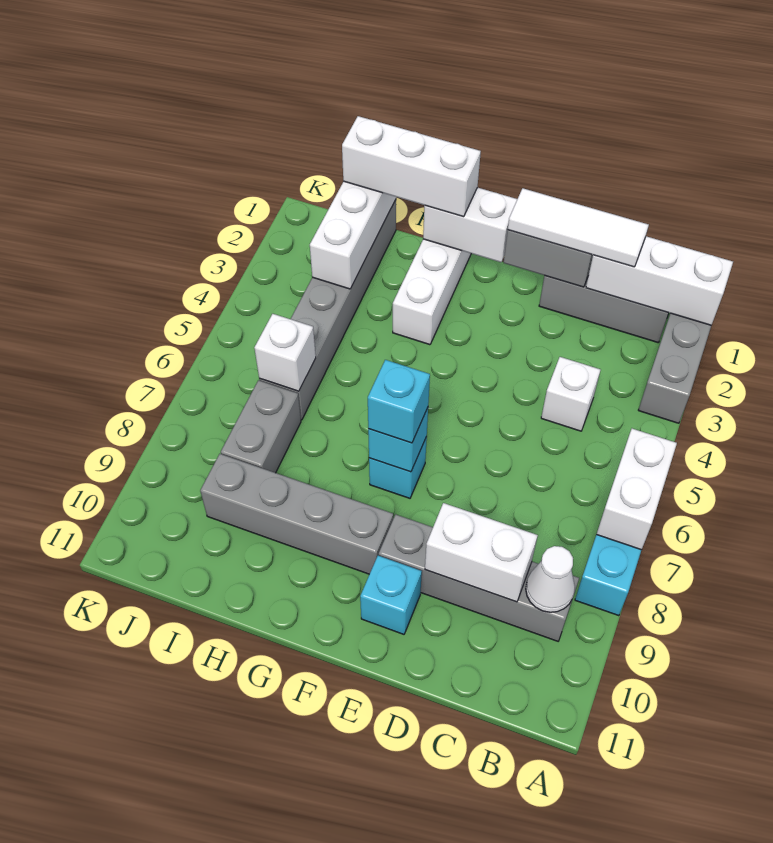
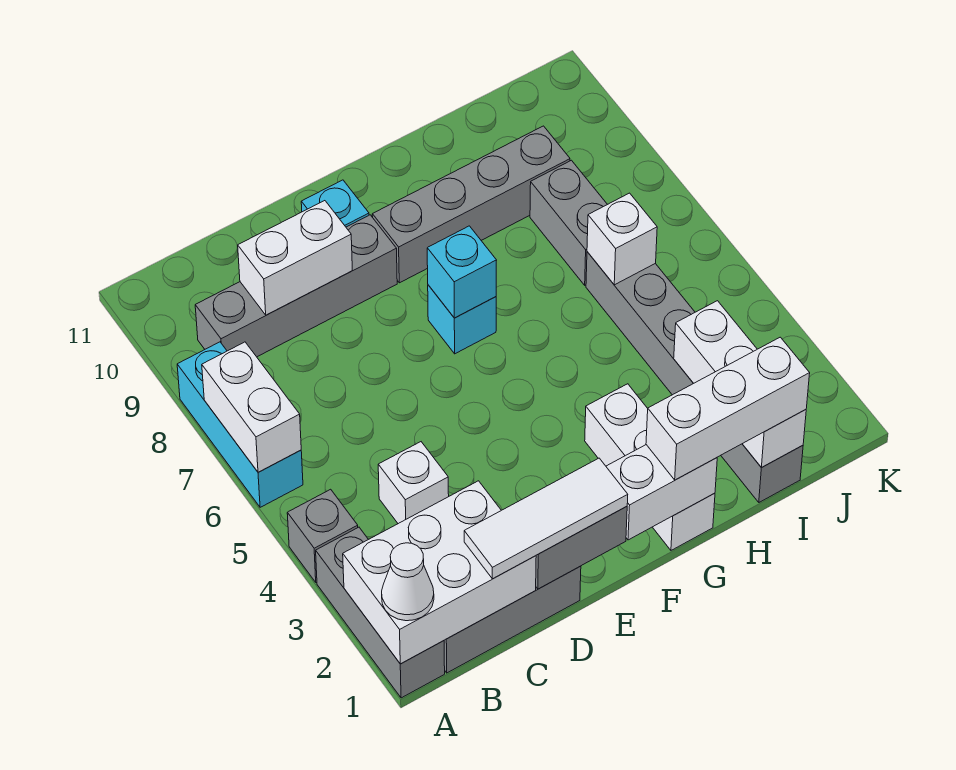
white brick A1:C1 level 2 -> white brick A1:C2 level 2
none -> grey brick A4 level 1
white cone B9 level 2 -> white cone A1 level 3
cyan brick F7 level 3 -> none

